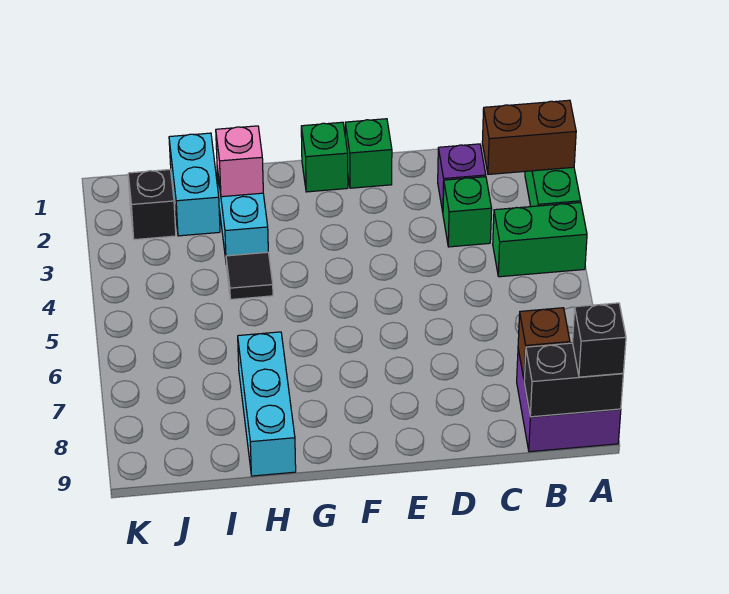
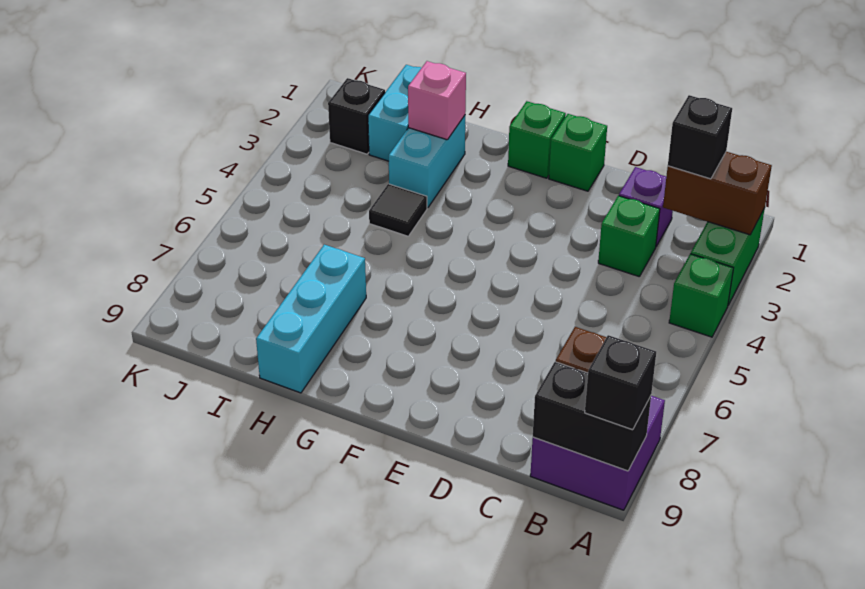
green brick A4:B4 level 1 -> green brick A4 level 1
none -> black brick B2 level 3

